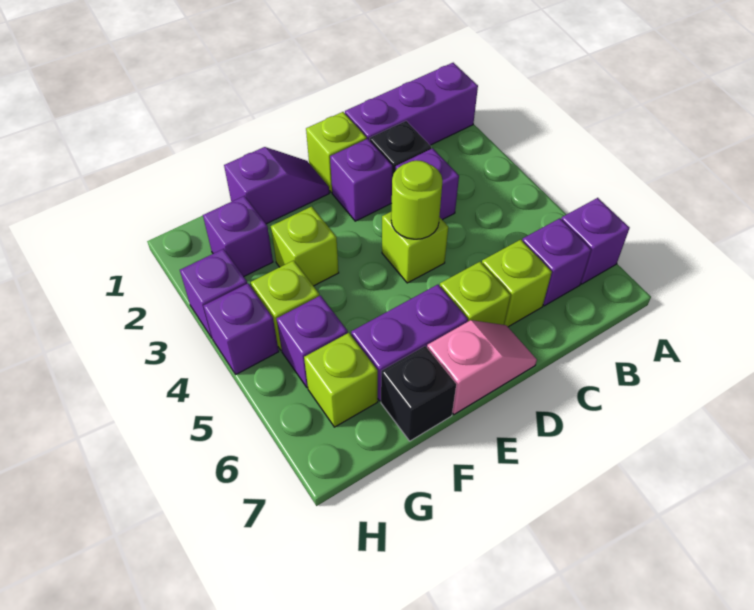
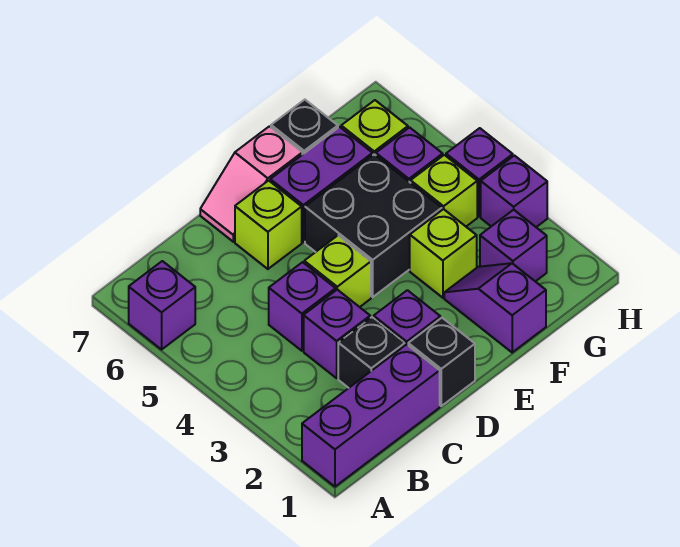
purple brick B6 level 1 -> purple brick C4 level 1
lime brick C6 level 1 -> none
lime brick D1 level 1 -> black brick D1 level 1
lime round brick D4 level 2 -> none
purple slope E1:F1 level 1 top F -> purple slope F1:F2 level 1 top 1
none -> black brick E4:F5 level 1

